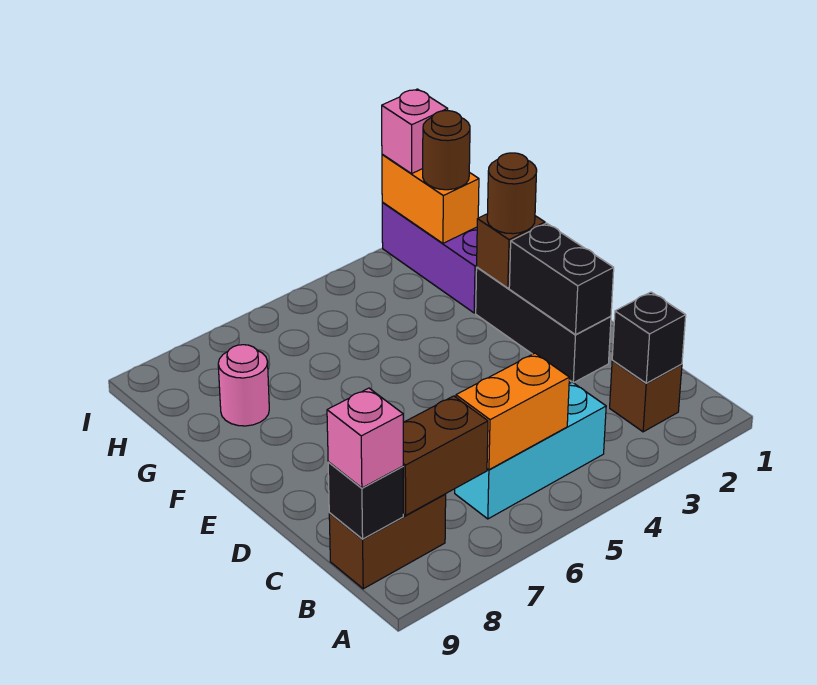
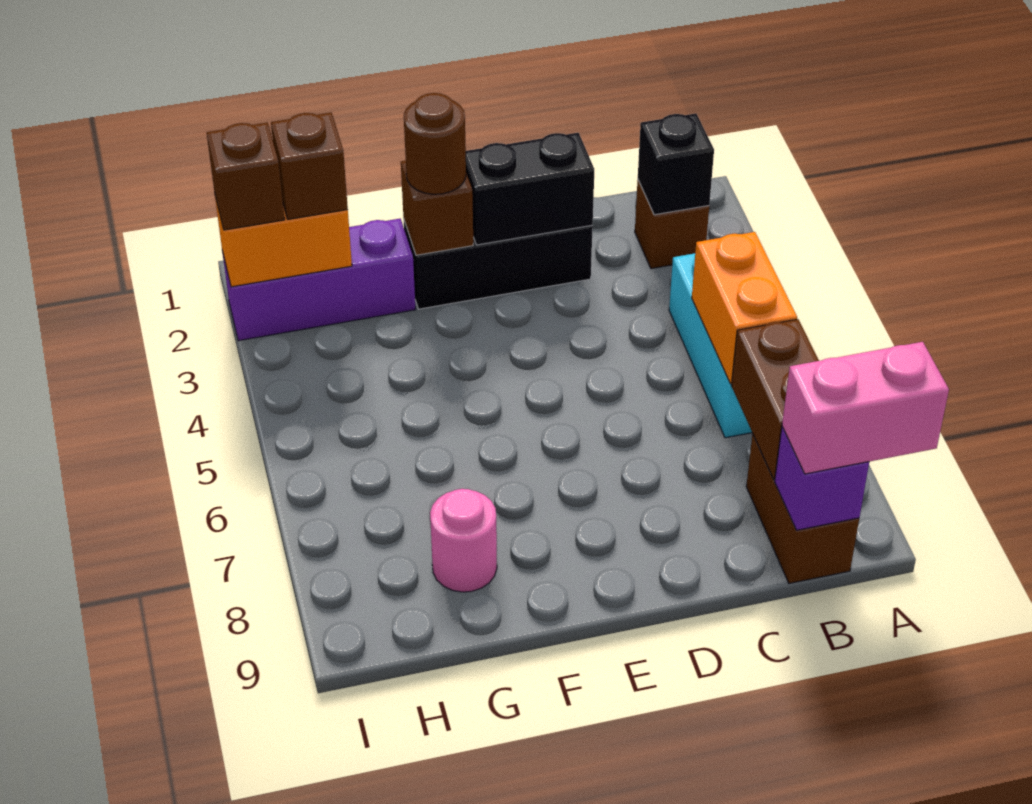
black brick B9 level 2 -> purple brick B9 level 2
pink brick B9 level 3 -> pink brick A9:B9 level 3
brown round brick H2 level 3 -> brown brick H2 level 3
pink brick I2 level 3 -> brown brick I2 level 3

